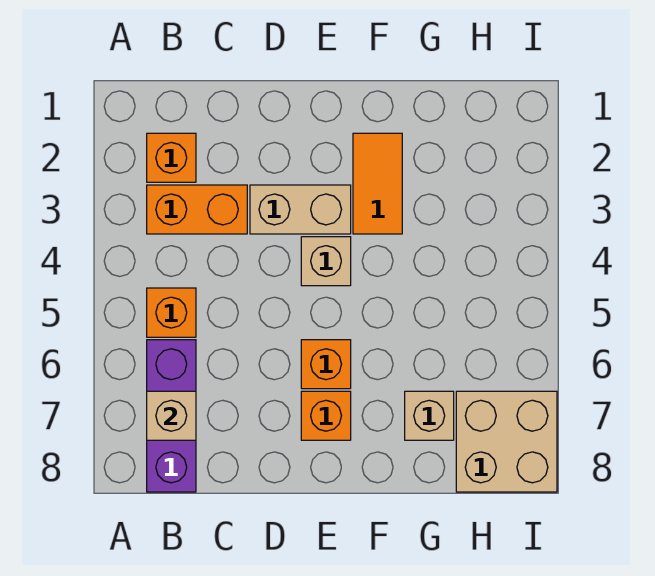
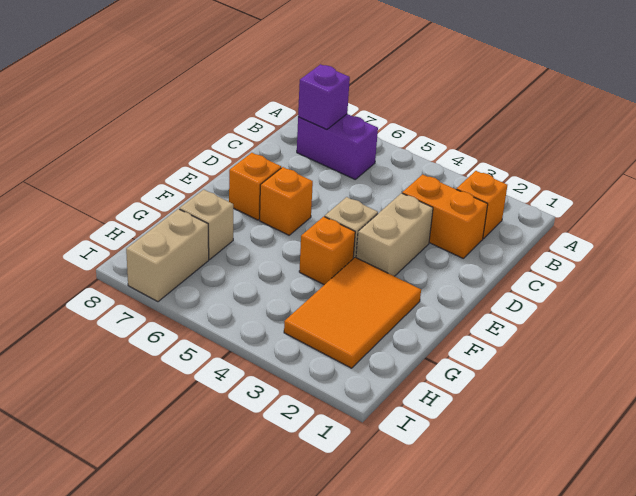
orange brick B3:C3 level 1 -> orange brick C2:C3 level 1
orange brick B5 level 1 -> orange brick F4 level 1
purple brick B6:B8 level 1 -> purple brick B6:B7 level 1
tan brick B7 level 2 -> purple brick B7 level 2
orange tile F2:F3 level 1 -> orange tile F2:H3 level 1
tan brick H7:I8 level 1 -> tan brick H7:I7 level 1

